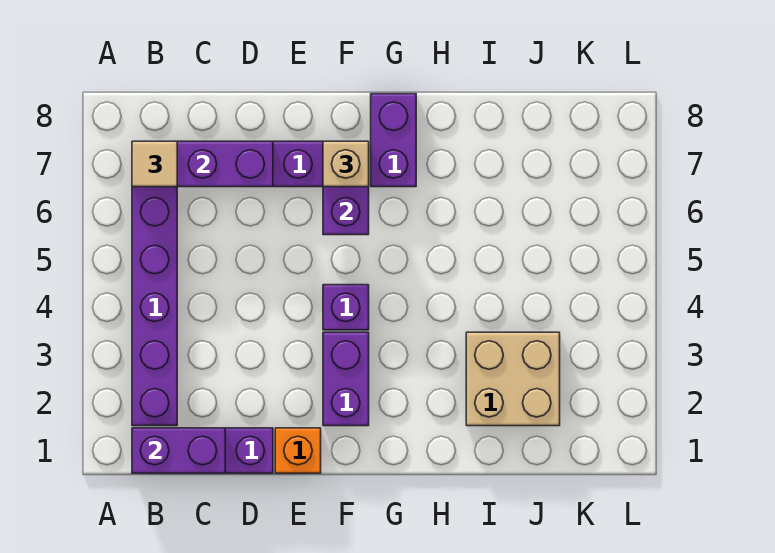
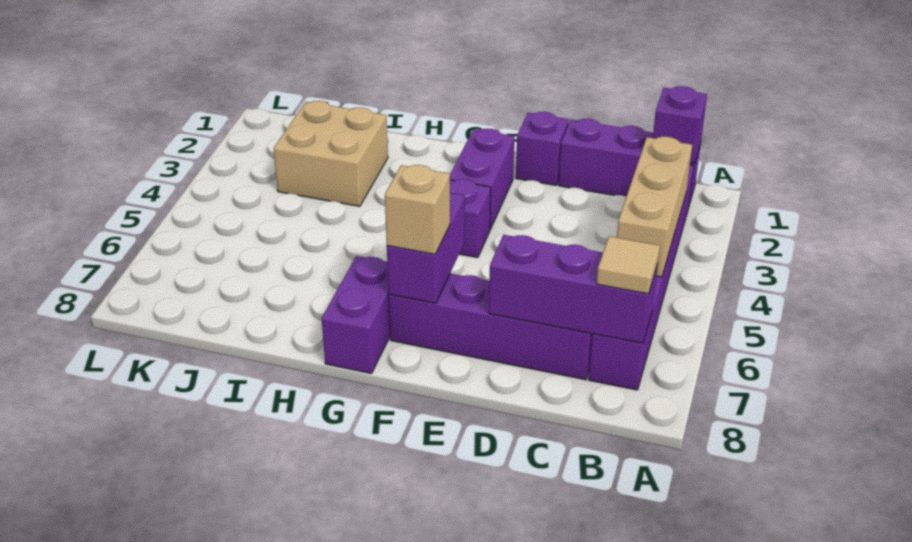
purple brick B1:C1 level 2 -> purple brick B1 level 2
none -> tan brick B3:B5 level 2
orange brick E1 level 1 -> purple brick E1 level 1

